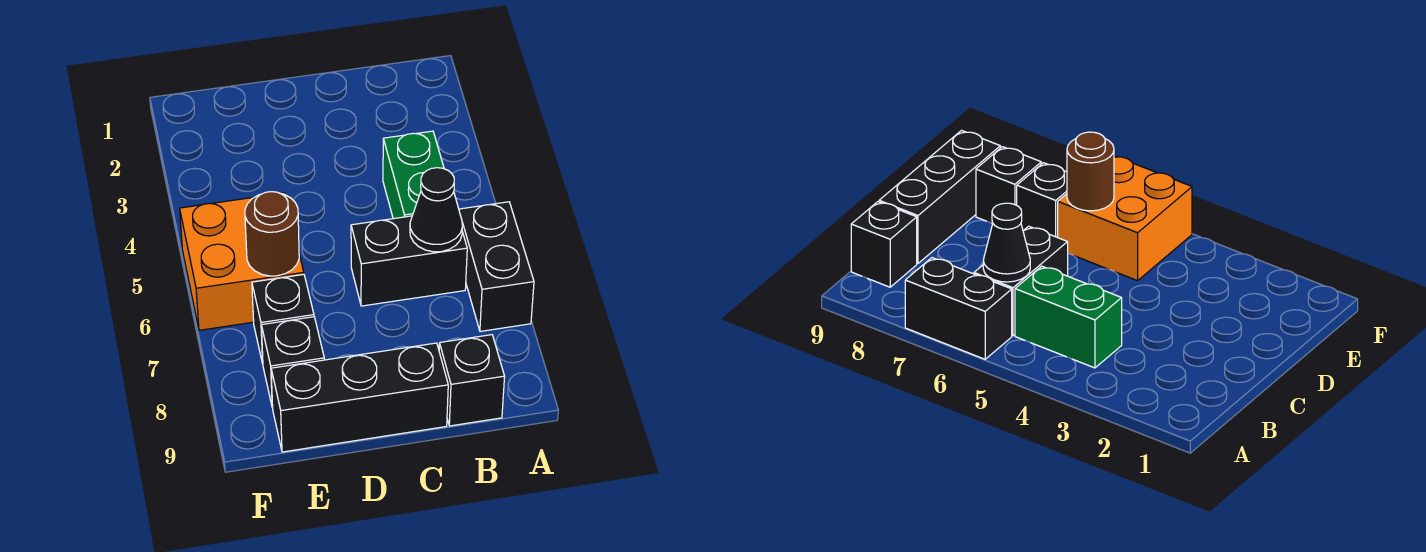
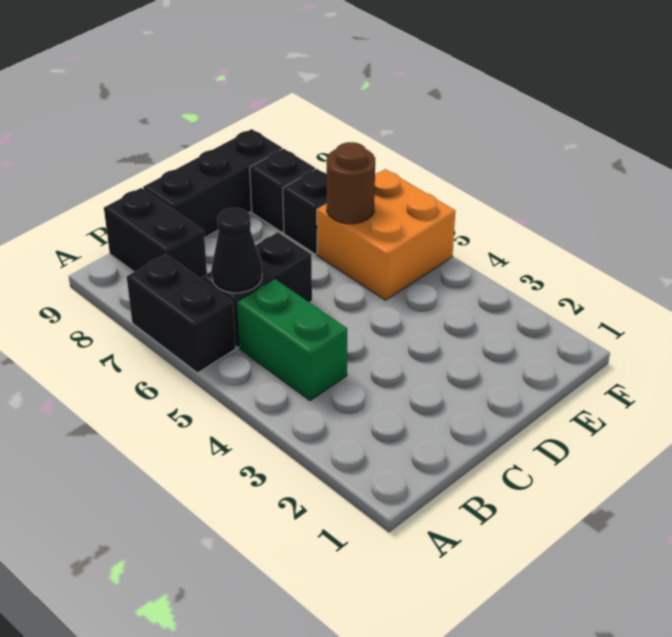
black brick B9 level 1 -> black brick B8:B9 level 1

